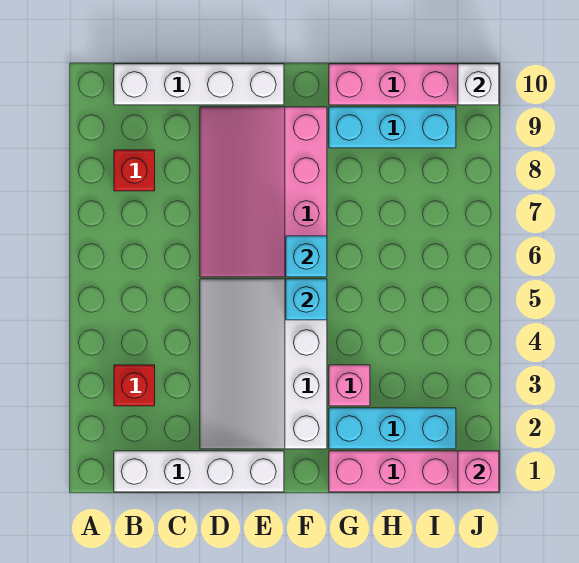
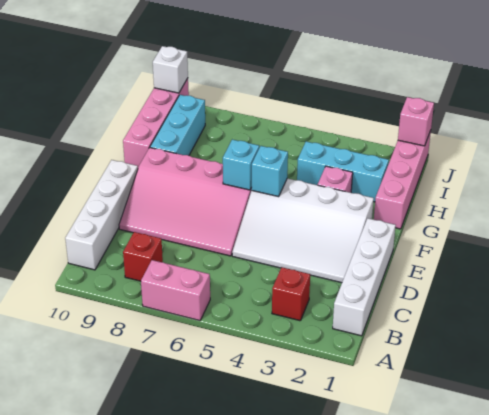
none -> pink brick A6:A7 level 1
cyan brick G2:I2 level 1 -> cyan brick H2:H4 level 1

